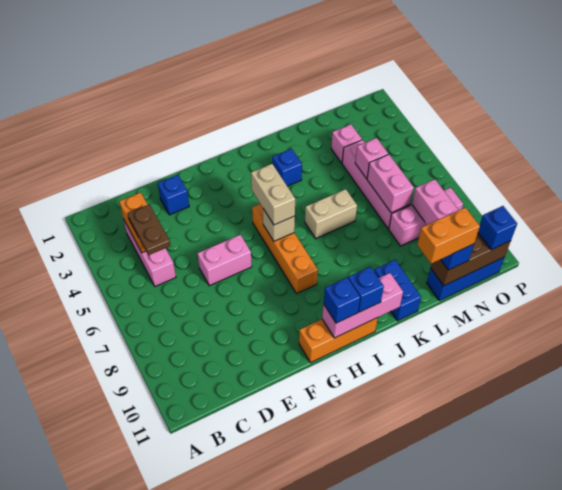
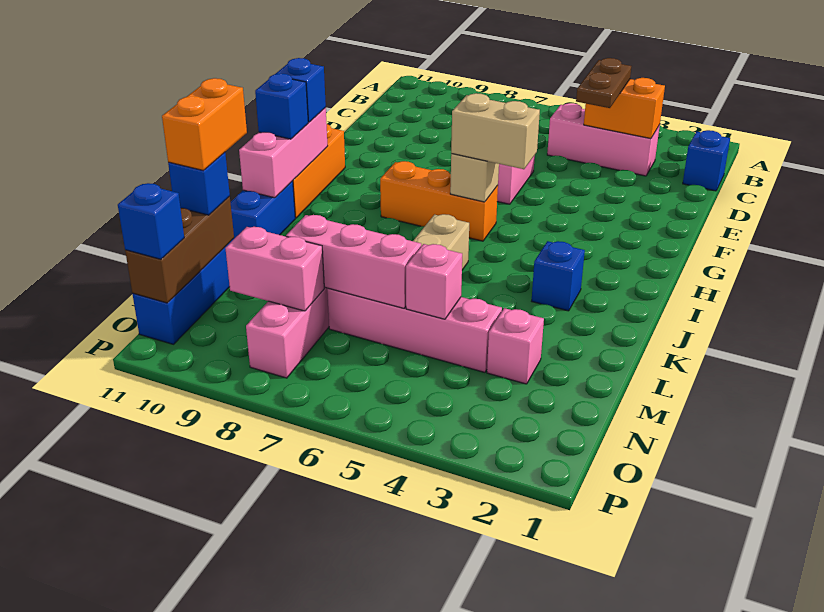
brown plate C4:C5 level 3 -> brown plate C4:D4 level 3
blue brick E2 level 1 -> blue brick C1 level 1
orange brick H5:H8 level 1 -> orange brick H6:H8 level 1
blue brick K10:K11 level 1 -> blue brick J11:K11 level 1
pink brick M6:M7 level 2 -> pink brick M6:M8 level 2

